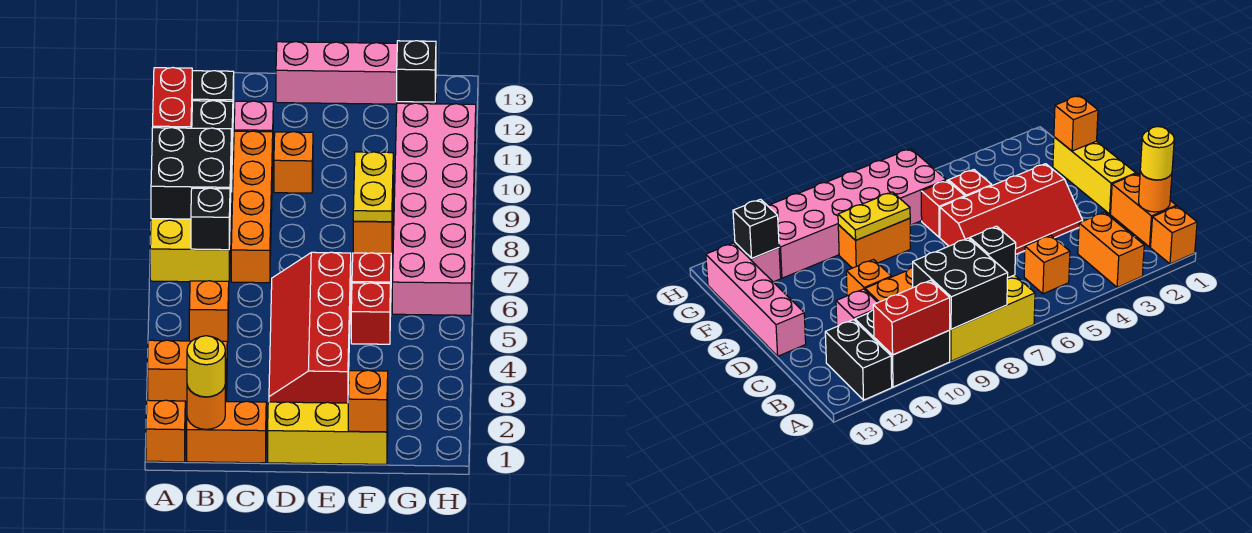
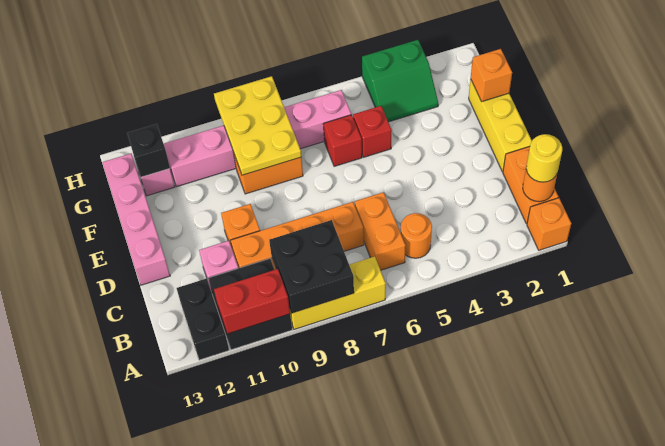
orange brick A3:B3 level 1 -> orange brick B6:C6 level 1
yellow brick A7:B9 level 1 -> yellow brick A7:A9 level 1
orange brick B5 level 1 -> orange round brick B5 level 1
black brick B7 level 2 -> none
red slope D3:E6 level 1 top E -> none
yellow plate F8:F9 level 2 -> yellow plate F8:H9 level 2
none -> green slope G3:H4 level 1 top H
pink brick G6:H11 level 1 -> pink brick G6:G11 level 1

